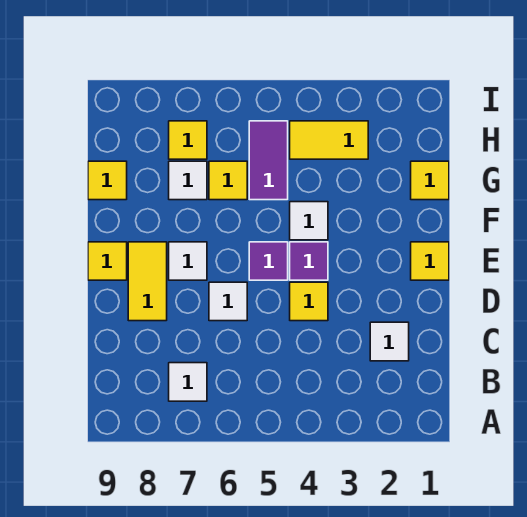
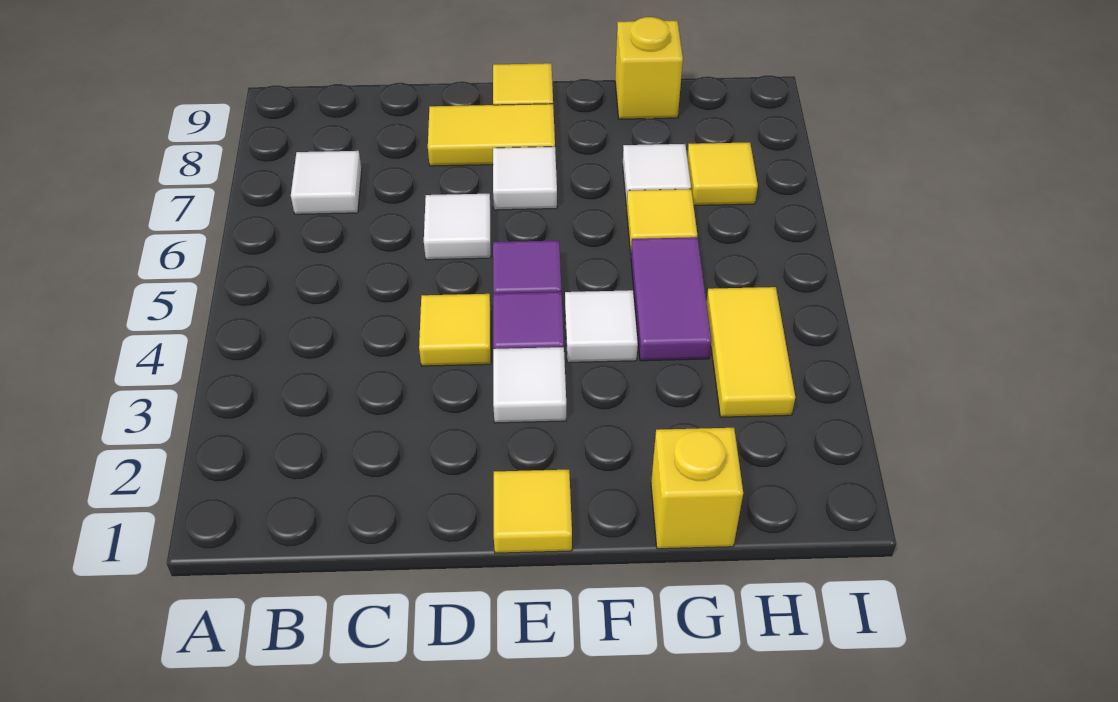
white tile C2 level 1 -> white tile E3 level 1
yellow tile G1 level 1 -> yellow brick G1 level 1
purple tile G5:H5 level 1 -> purple tile G4:G5 level 1
yellow tile G9 level 1 -> yellow brick G9 level 1

